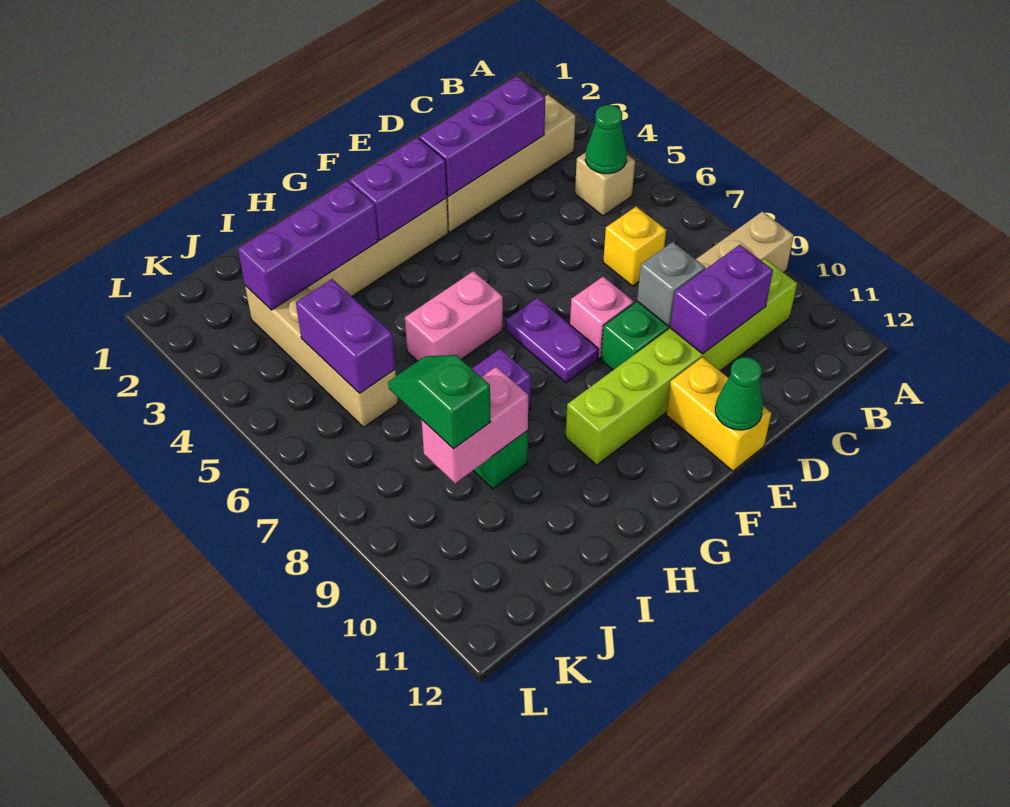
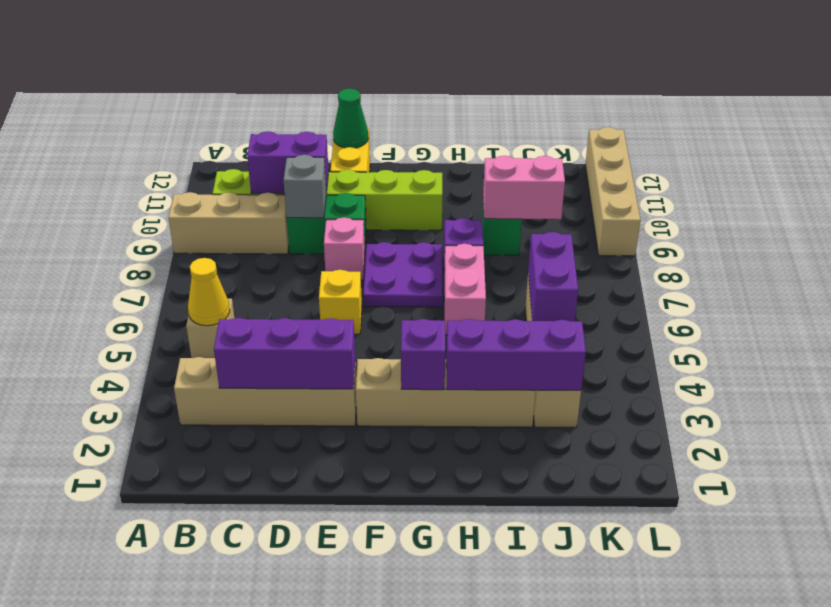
green cone B5 level 2 -> yellow cone B5 level 2
yellow brick C7 level 1 -> yellow brick E6 level 1
purple brick F3:G3 level 2 -> purple brick G3 level 2
purple plate F7:F8 level 1 -> purple plate F7:G8 level 1
pink brick G6:H6 level 1 -> pink brick H6:H7 level 1
green slope J8:J9 level 3 top 9 -> none
none -> tan brick L9:L12 level 1

